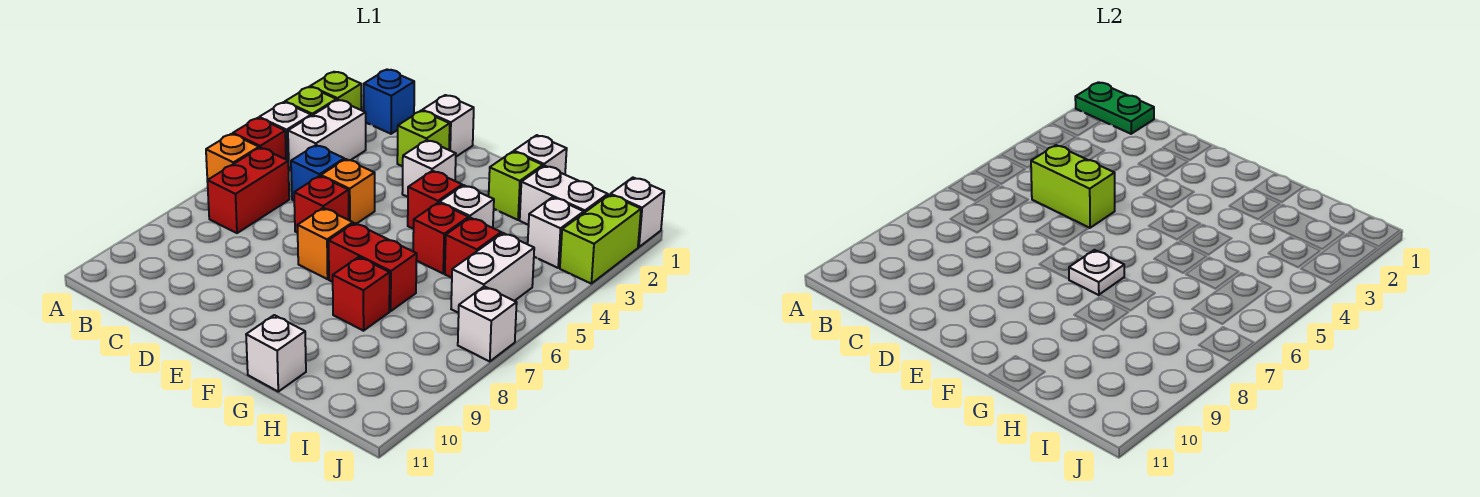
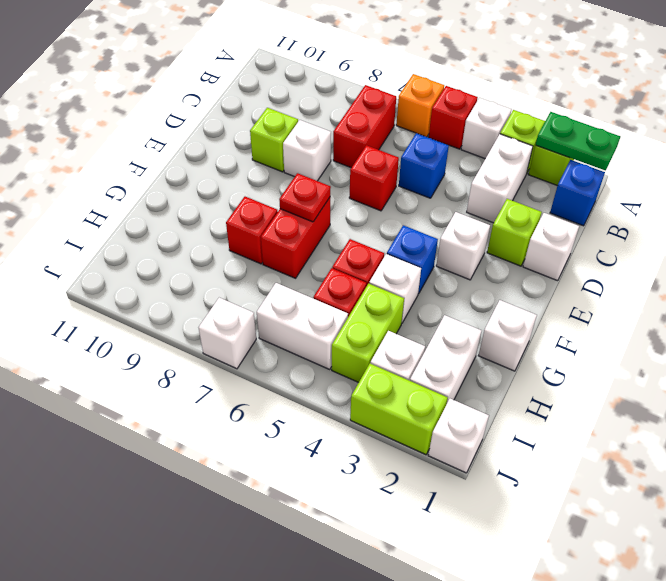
green plate A1:B1 level 2 -> green plate A1:A2 level 2
white brick B3:B4 level 1 -> white brick B3:C3 level 1
red brick B6:B7 level 1 -> red brick B7:C7 level 1
lime brick C5:D5 level 2 -> lime brick H4:I4 level 1
orange brick D5 level 1 -> none
orange brick E7 level 1 -> none
red brick F4 level 1 -> blue brick F4 level 1
white plate F7 level 2 -> red plate F7 level 2
lime brick G2 level 1 -> lime brick D9 level 1
white brick G11 level 1 -> white brick D8 level 1

